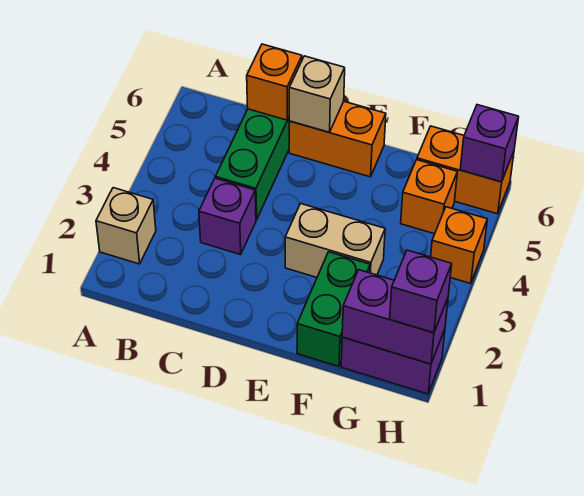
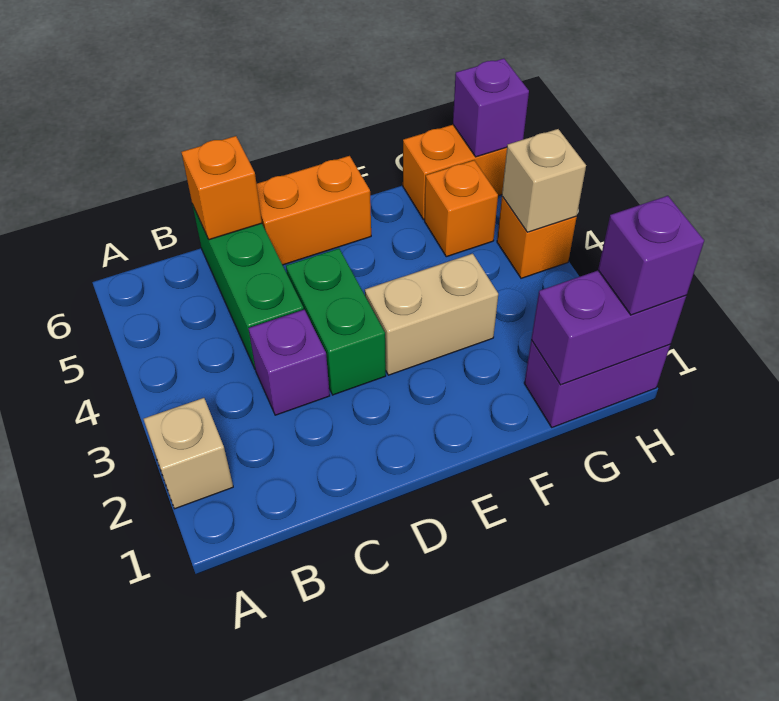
tan brick D6 level 2 -> tan brick H4 level 2
green brick F1:F2 level 1 -> green brick D3:D4 level 1

